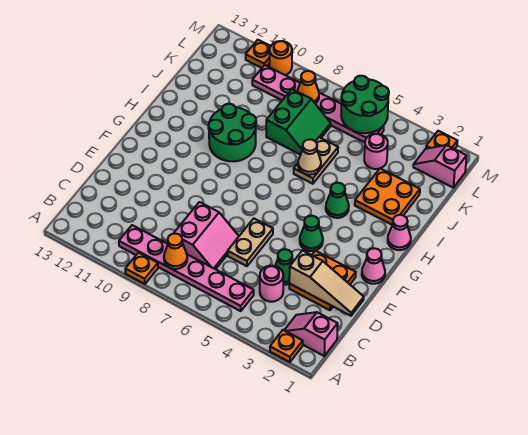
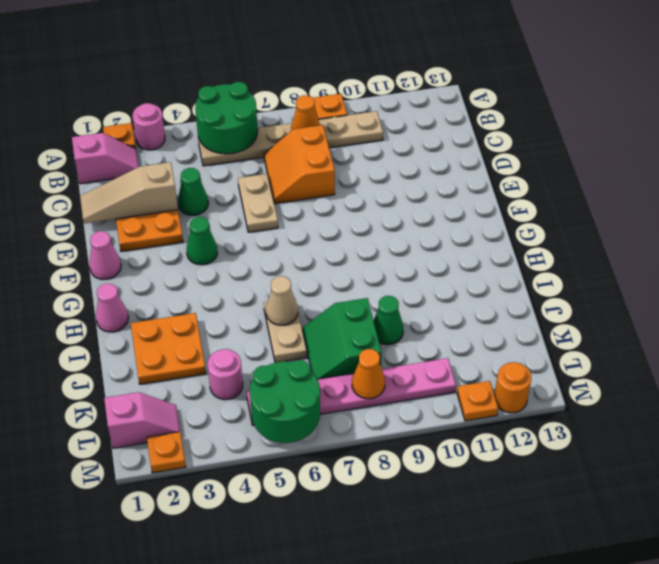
pink plate B5:B10 level 1 -> tan plate B5:B10 level 1
pink round brick C4 level 1 -> pink round brick A3 level 1
pink slope C7:D8 level 1 top 8 -> orange slope C7:D8 level 1 top 8
green cone H4 level 1 -> green cone J9 level 1
green round brick H9:I10 level 1 -> green round brick A5:B6 level 2
orange round brick M10 level 1 -> orange round brick M12 level 1

